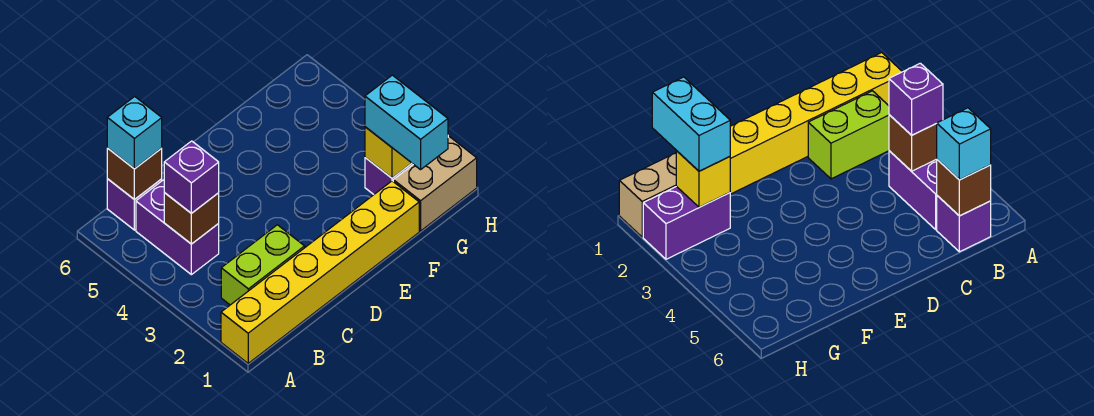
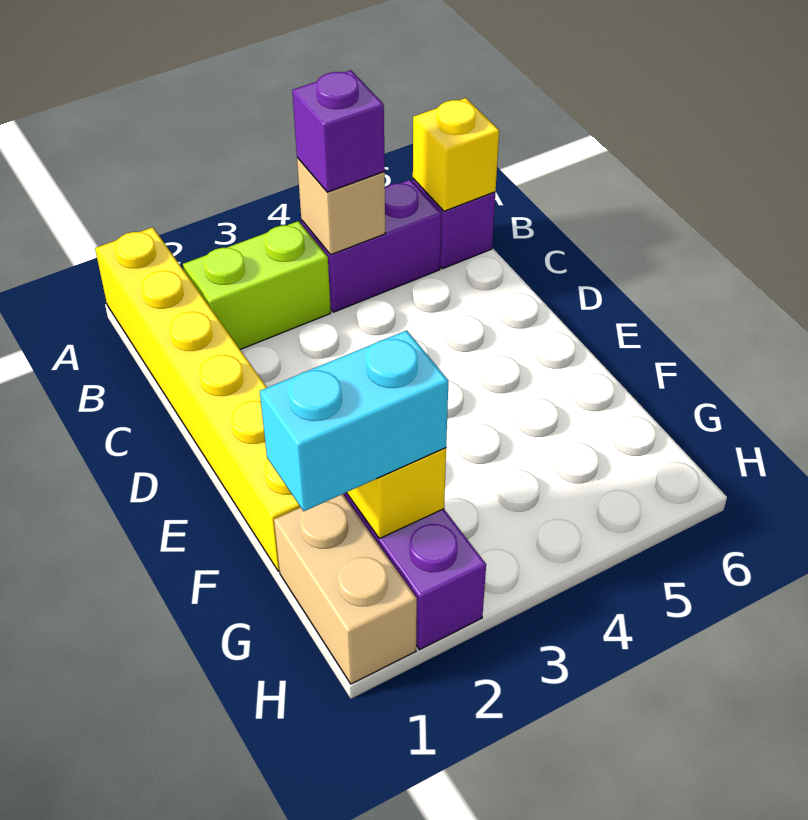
lime brick B2:C2 level 1 -> lime brick B2:B3 level 1
brown brick B4 level 2 -> tan brick B4 level 2
brown brick B6 level 2 -> yellow brick B6 level 2
cyan brick B6 level 3 -> none

